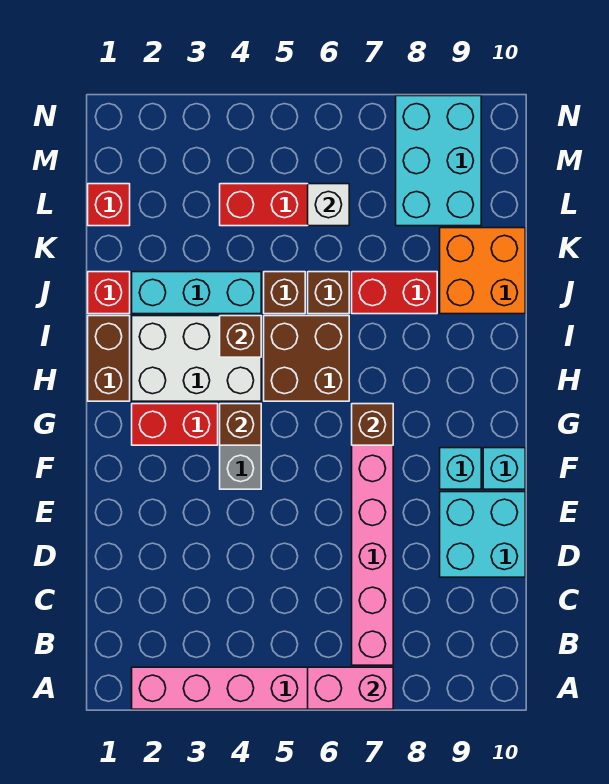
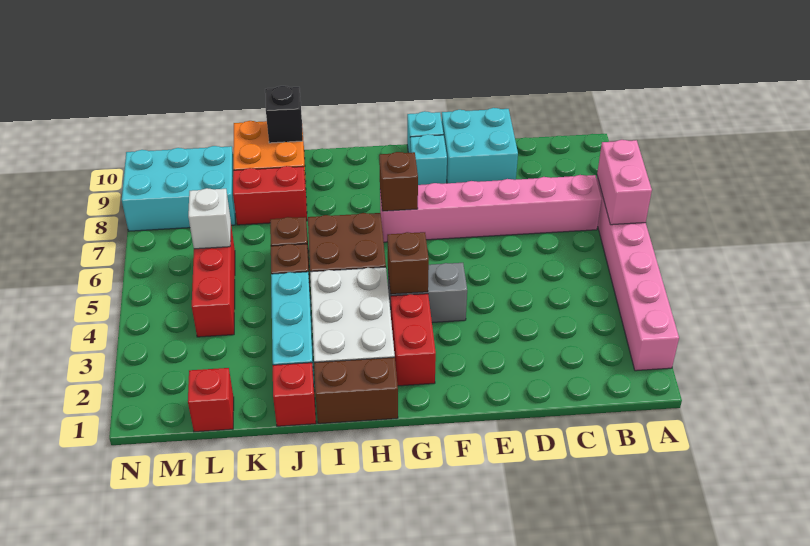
brown brick I4 level 2 -> none
red brick J7:J8 level 1 -> red brick J8:K8 level 1
none -> black brick J10 level 2

